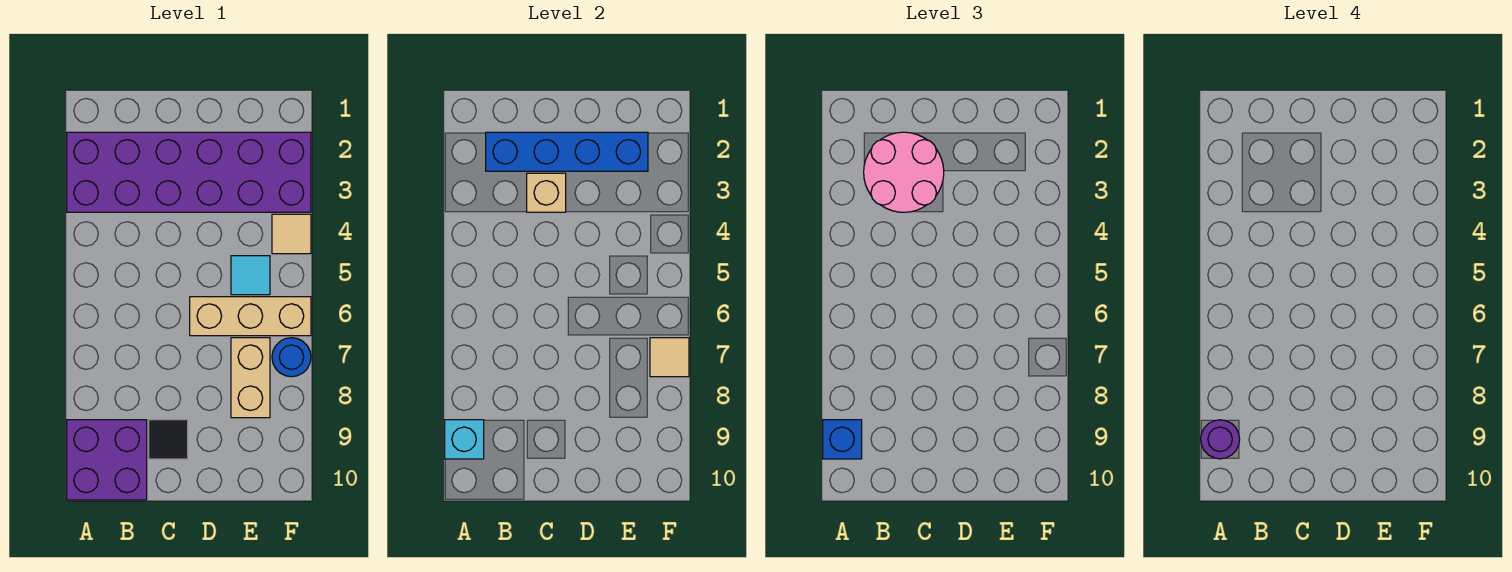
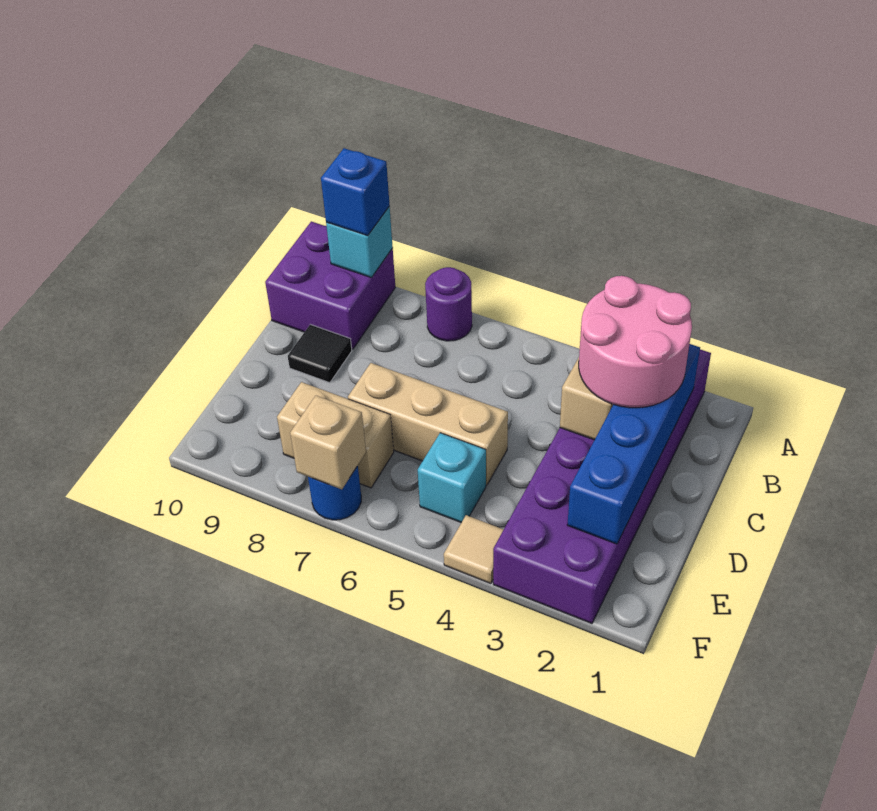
purple round brick A9 level 4 -> purple round brick A7 level 1
tan brick D6:F6 level 1 -> tan brick D5:D7 level 1
cyan tile E5 level 1 -> cyan brick E5 level 1
tan tile F7 level 2 -> tan brick F7 level 2

